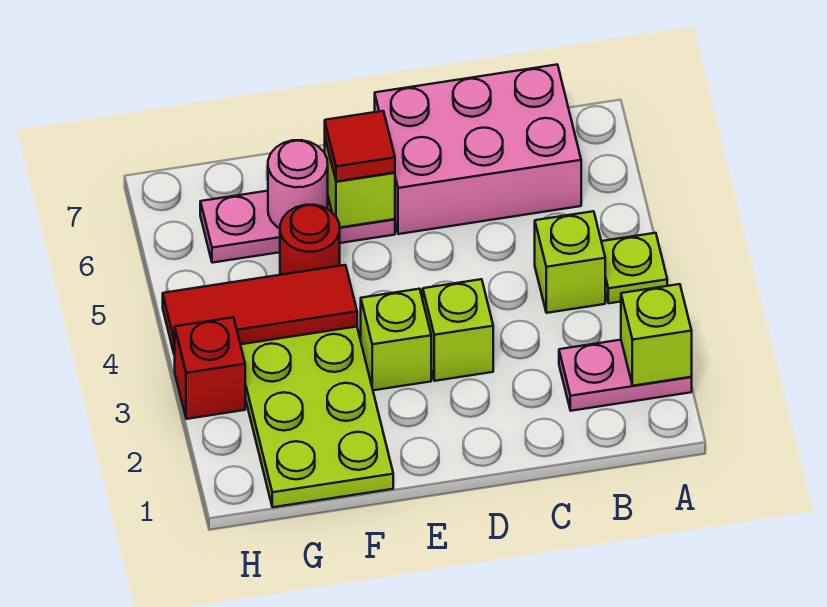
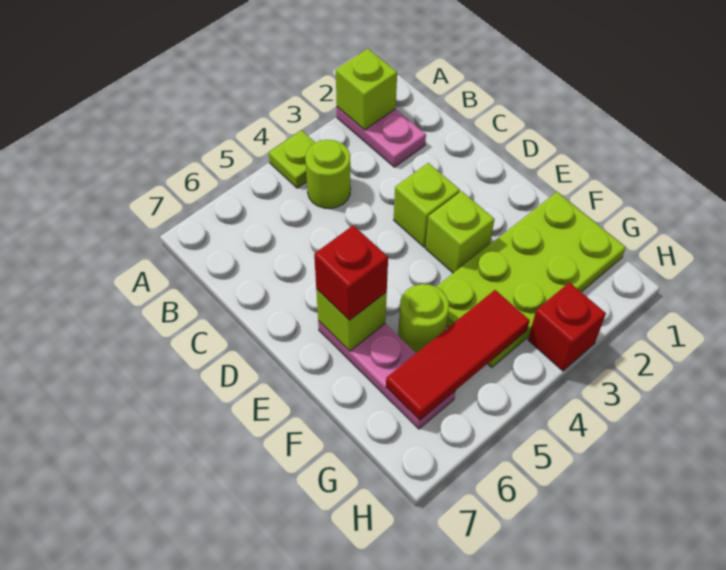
lime brick B4 level 1 -> lime round brick B4 level 1
pink brick B6:D7 level 1 -> none
red tile E6 level 3 -> red brick E6 level 3
red tile F4:H4 level 2 -> red tile G4:G6 level 2
red round brick F5 level 1 -> lime round brick F5 level 1
pink round brick F6 level 2 -> none

